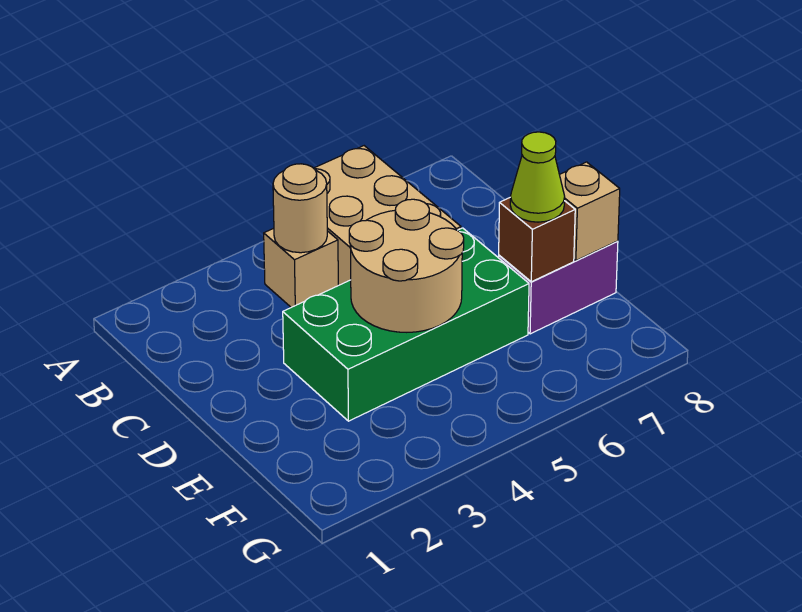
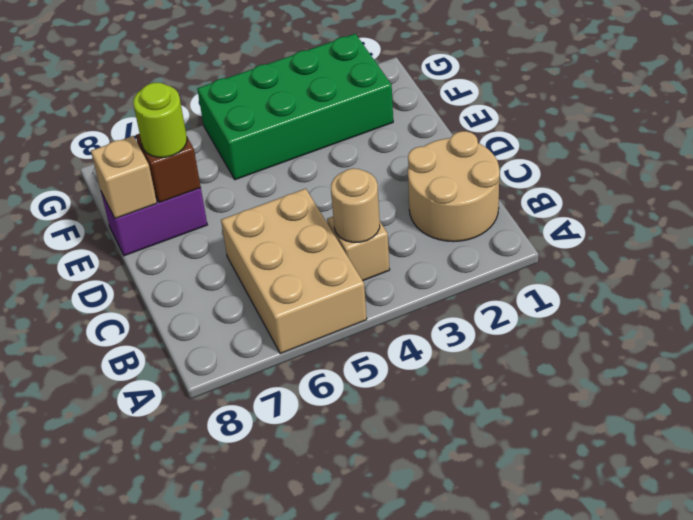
green brick D3:E6 level 1 -> green brick F2:G5 level 1
tan round brick D4:E5 level 2 -> tan round brick B1:C2 level 1
lime cone E7 level 3 -> lime round brick E7 level 3

